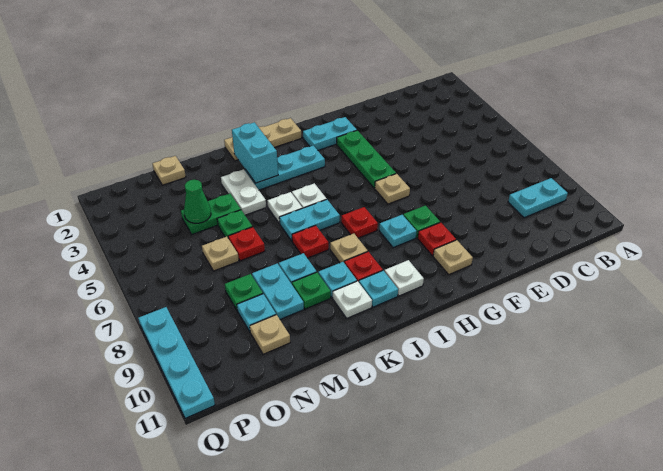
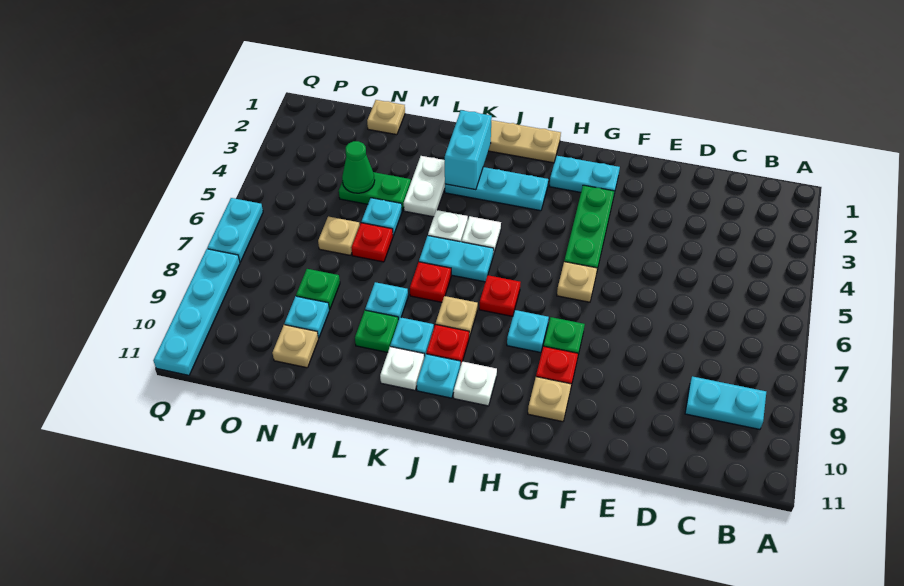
green plate M5 level 1 -> cyan plate M5 level 1
cyan plate M8:M9 level 1 -> cyan plate Q6:Q7 level 1

